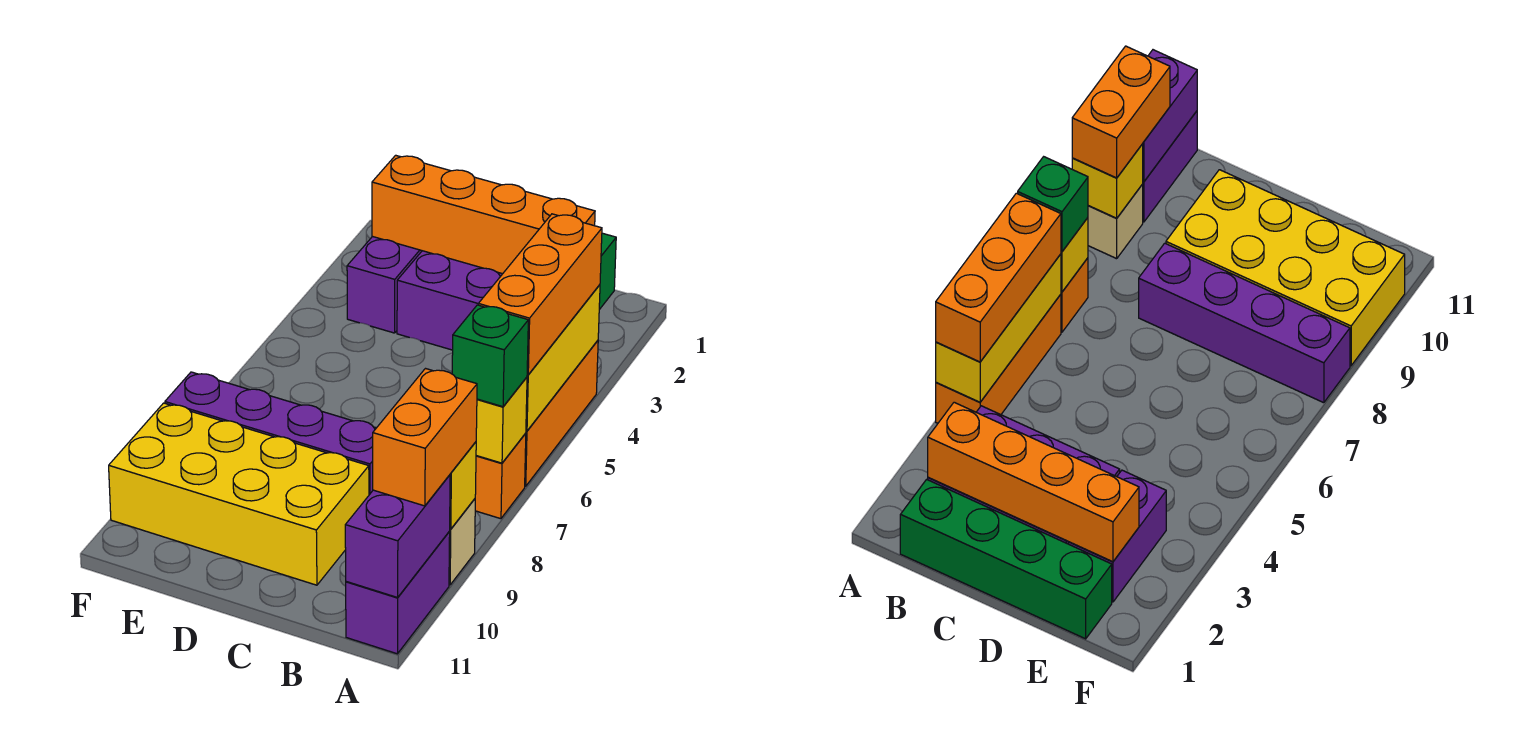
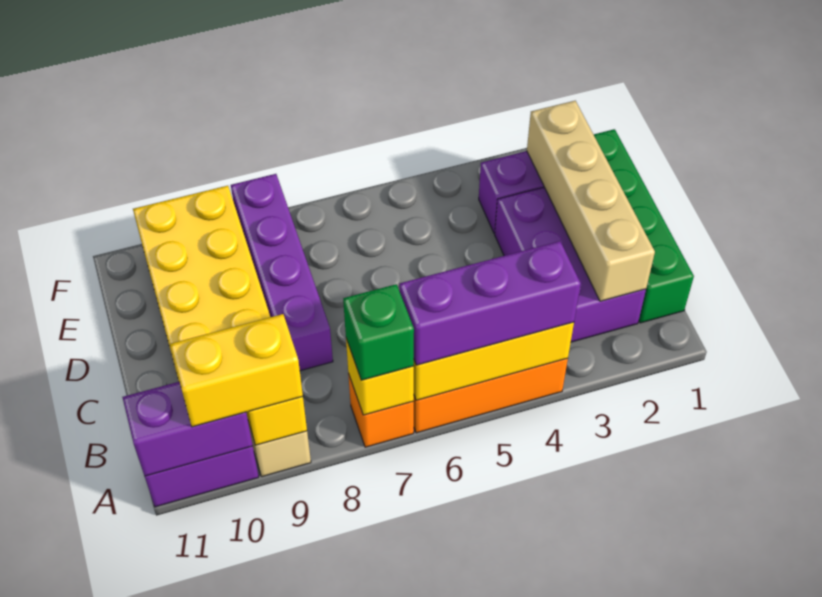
orange brick A4:A6 level 3 -> purple brick A4:A6 level 3
orange brick A9:A10 level 3 -> yellow brick A9:A10 level 3
orange brick B2:E2 level 2 -> tan brick B2:E2 level 2

